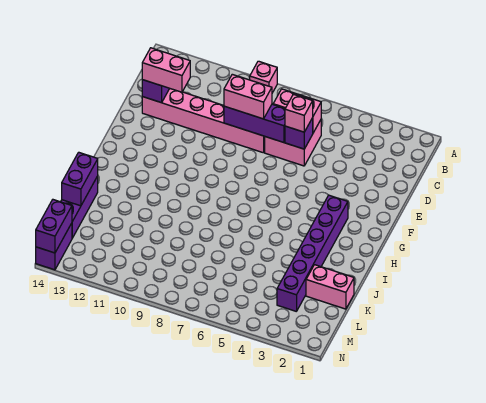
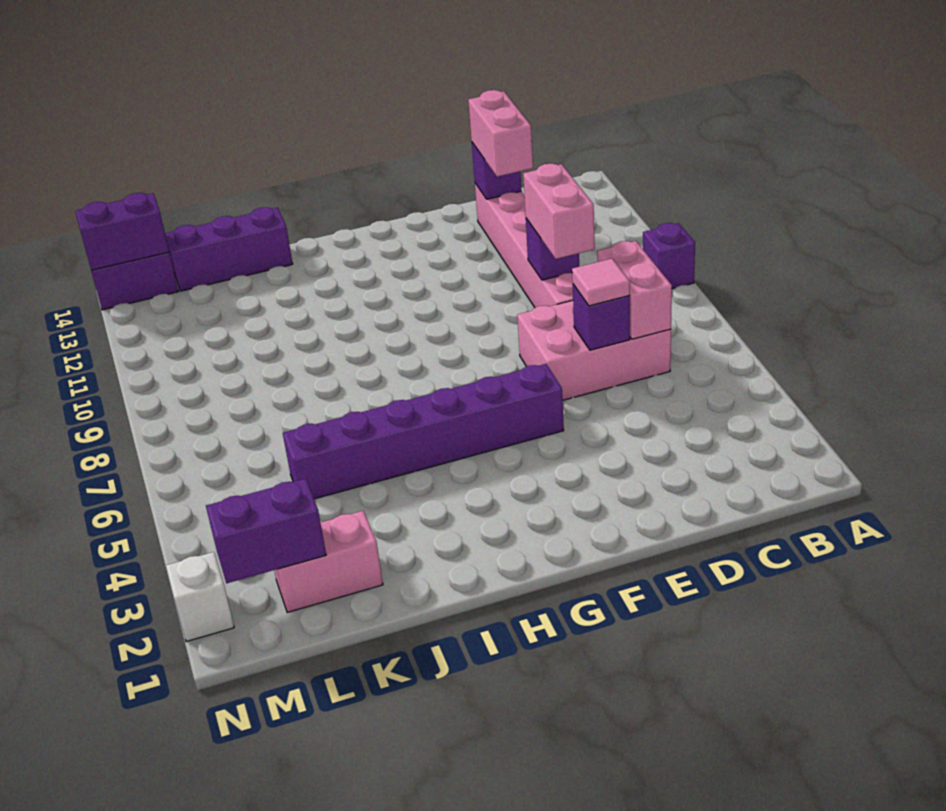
pink brick A9 level 1 -> purple brick A9 level 1
pink brick C6:D7 level 1 -> pink brick C6:E7 level 1
pink brick D6 level 3 -> pink tile D6 level 3
purple brick D7:D9 level 2 -> purple brick D9 level 2
purple brick G3:L3 level 1 -> purple brick F5:K5 level 1
purple brick J14:K14 level 2 -> purple brick L2:M2 level 2
pink brick K1:K2 level 1 -> pink brick K2:L2 level 1
none -> white brick N2 level 1

